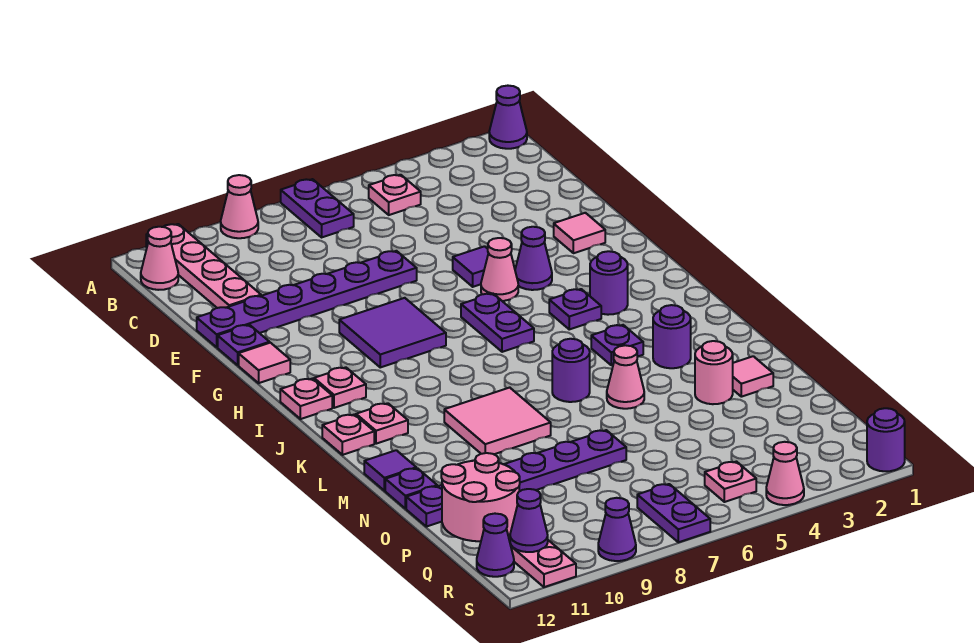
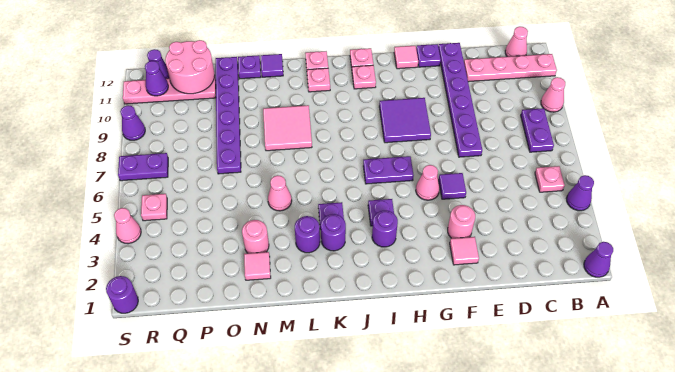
purple plate A7:B7 level 1 -> purple plate B7:B8 level 1
none -> pink round brick F3 level 1
purple cone G4 level 1 -> purple cone A4 level 1
purple round brick L6 level 1 -> purple round brick K3 level 1

